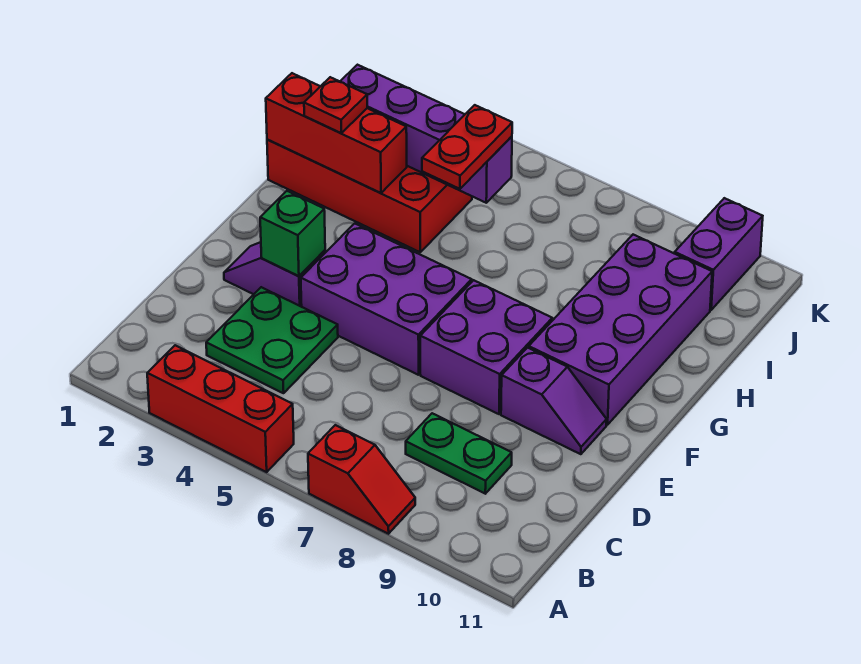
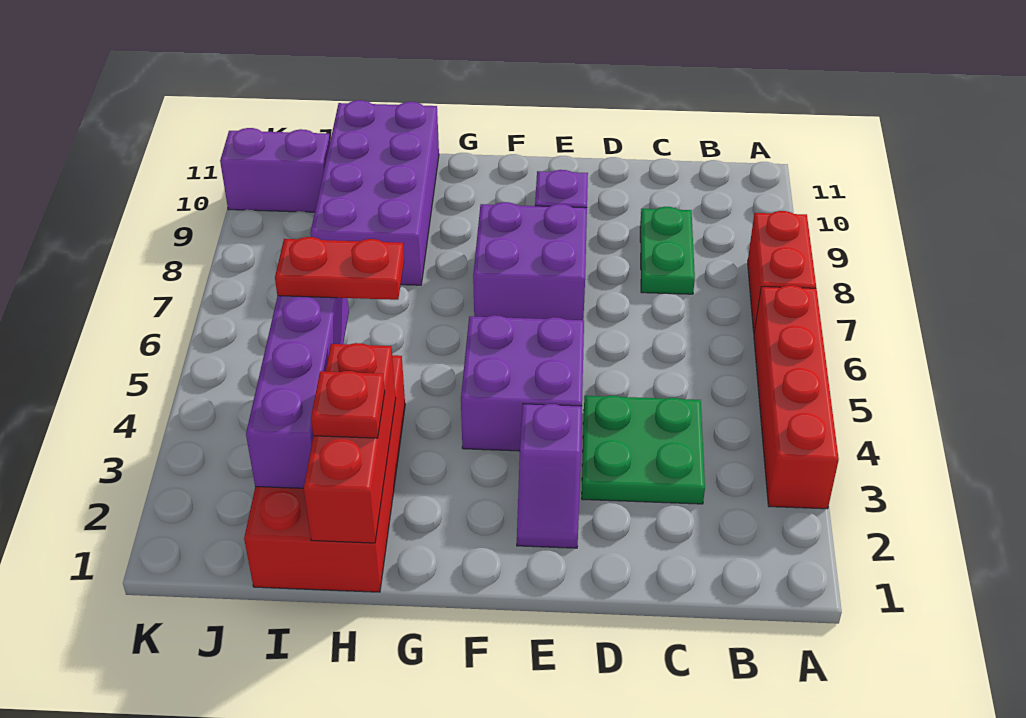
red brick A3:A5 level 1 -> red brick A3:A6 level 1
red slope A7:A8 level 1 top 7 -> red brick A7:A8 level 1
green brick E3 level 2 -> none
purple brick E4:F6 level 1 -> purple brick E4:F5 level 1
purple brick F9:I10 level 1 -> purple brick H8:I11 level 1

